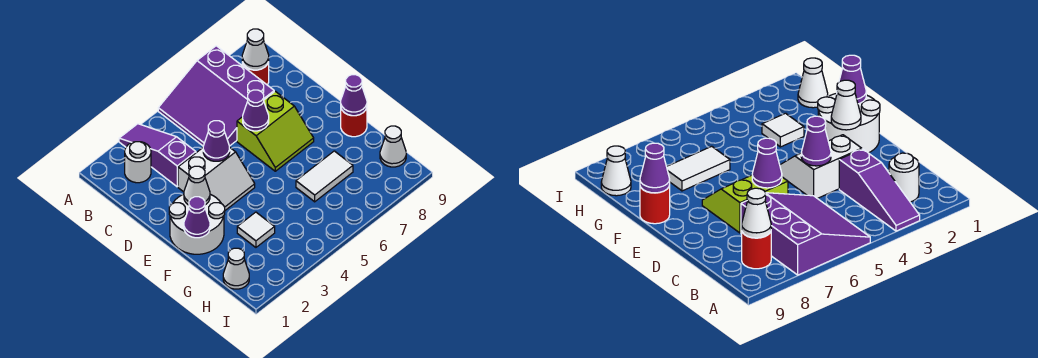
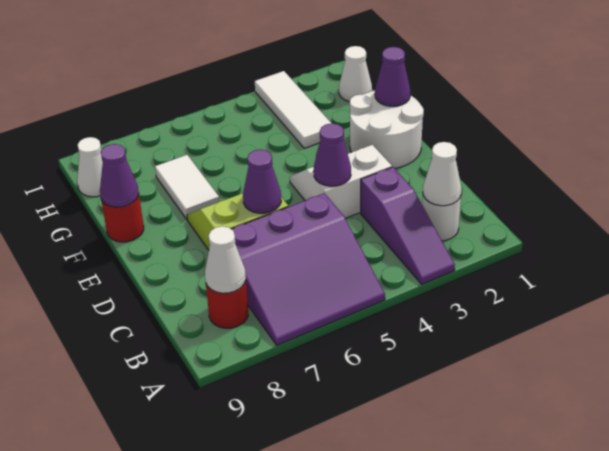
purple slope A5:C7 level 1 top 7 -> purple slope A5:C7 level 1 top C
white cone E2 level 2 -> white cone B2 level 2
white tile G3 level 1 -> white tile G3:I3 level 1
white tile G6:G7 level 1 -> white tile F7:G7 level 1

